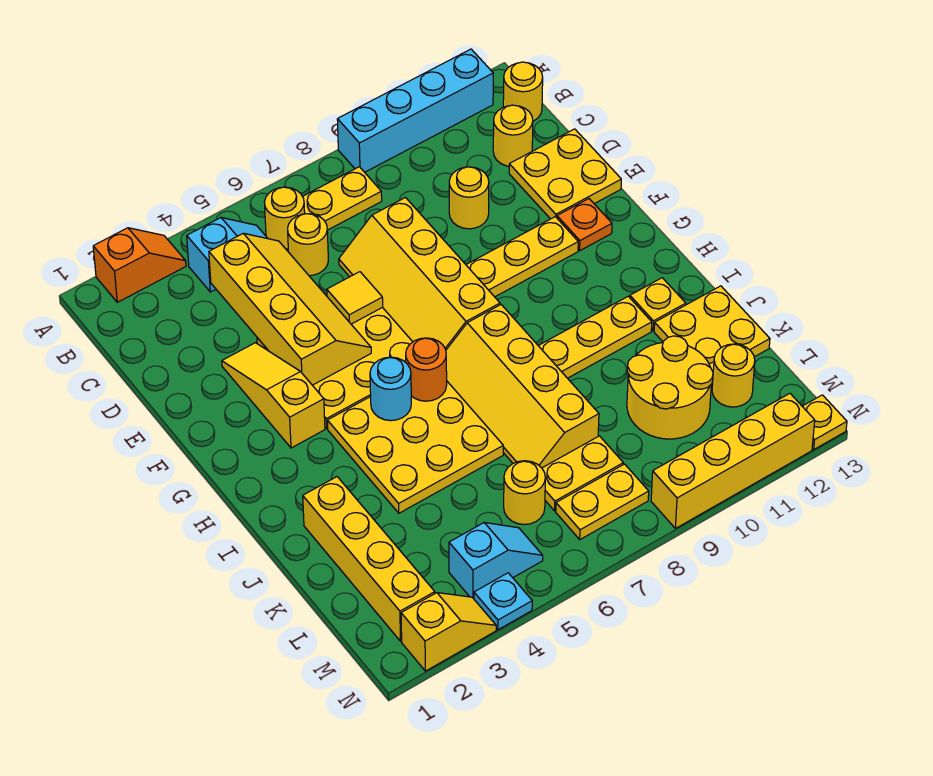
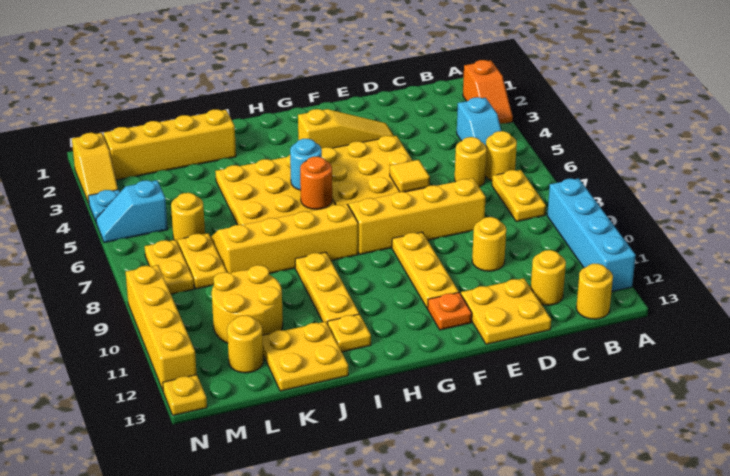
yellow slope C4:F5 level 2 top 4 -> none
cyan slope M4:M5 level 1 top 4 -> cyan slope M5:N5 level 1 top M

